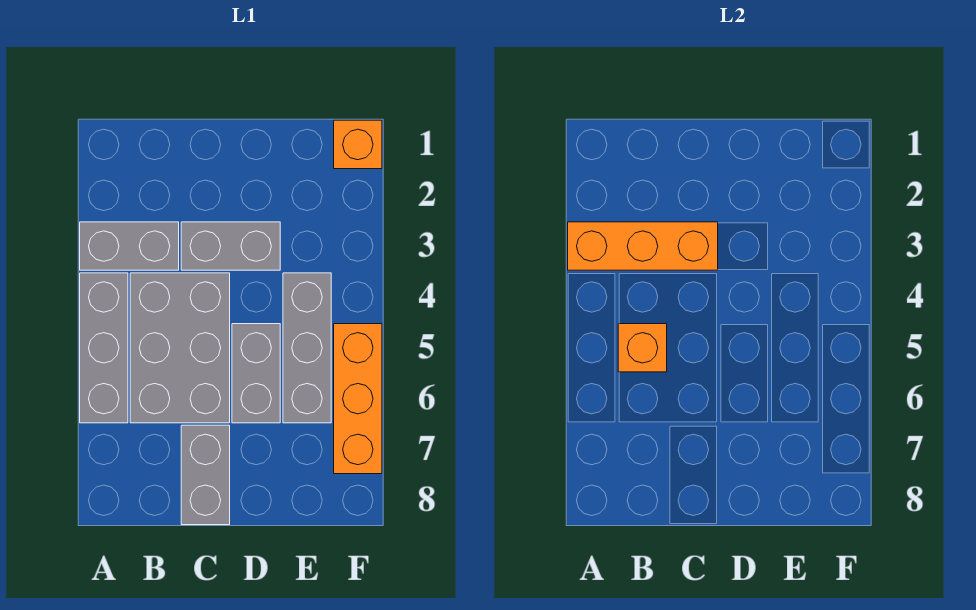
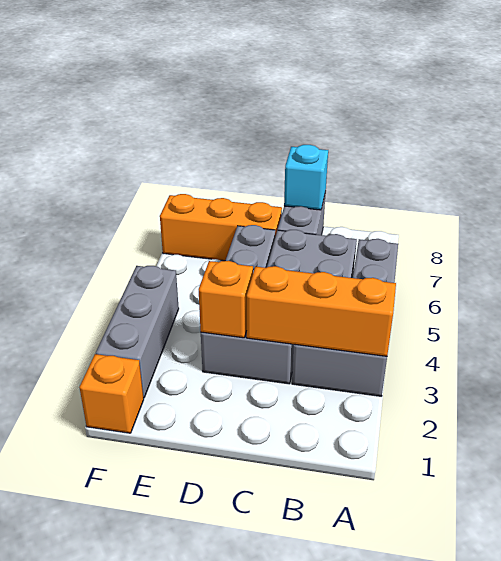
orange brick B5 level 2 -> orange brick D3 level 2
none -> cyan brick C8 level 2
grey brick E4:E6 level 1 -> grey brick F2:F4 level 1
orange brick F5:F7 level 1 -> orange brick D7:F7 level 1

